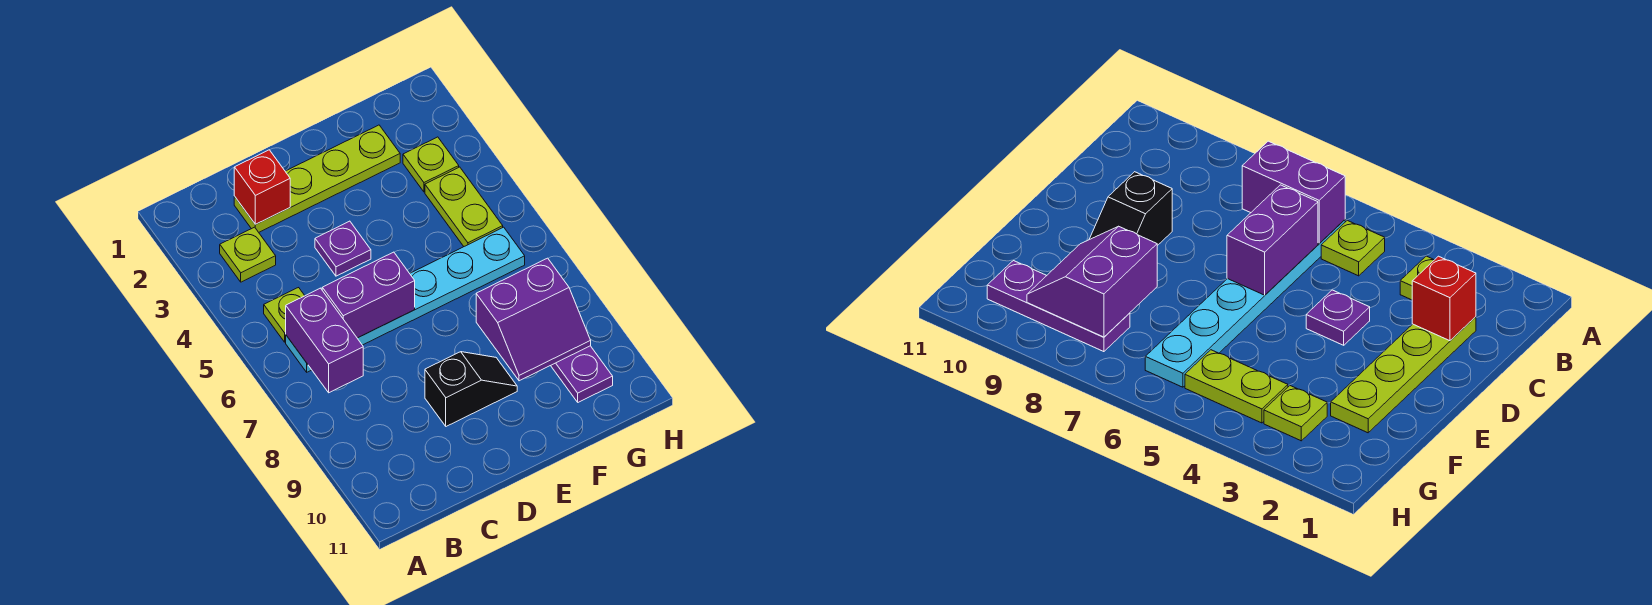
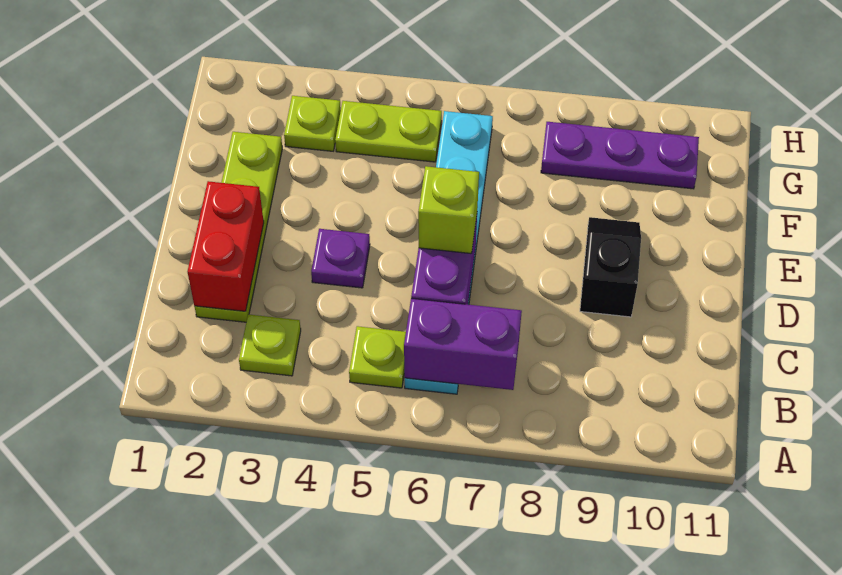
red brick C2 level 2 -> red brick C2:D2 level 2
none -> lime brick D6 level 3
purple slope F8:G9 level 2 top 8 -> none

